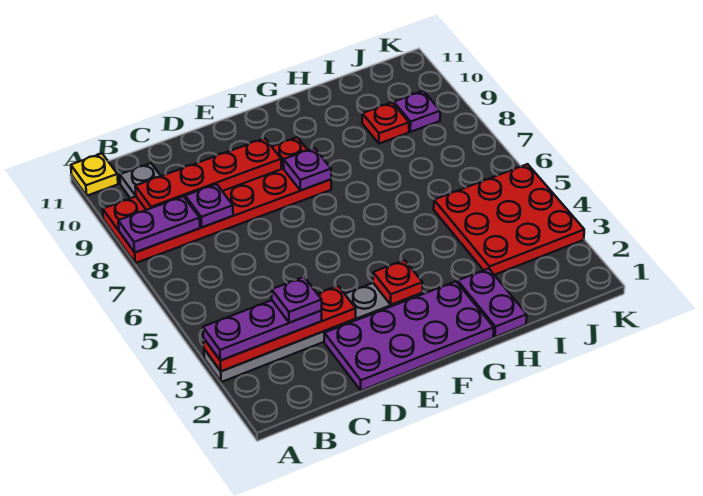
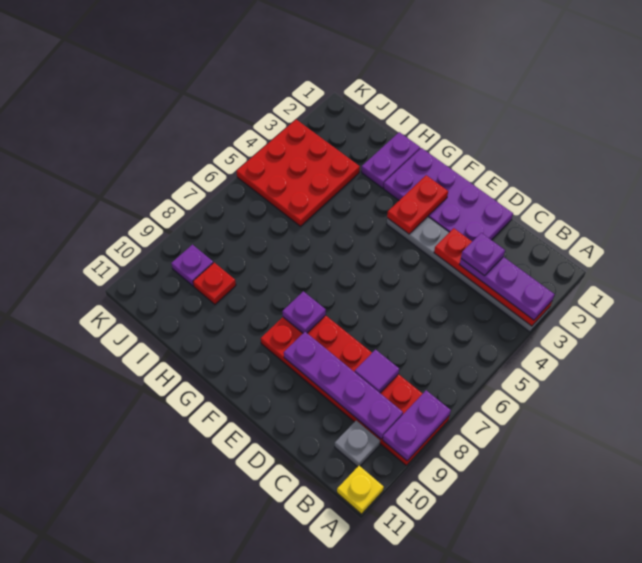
purple plate A8:B8 level 2 -> purple plate A8:A9 level 2
red plate B9:E9 level 2 -> purple plate B9:E9 level 2
purple plate C8 level 2 -> purple tile C8 level 2
red plate F3 level 2 -> red plate F2:F3 level 2

